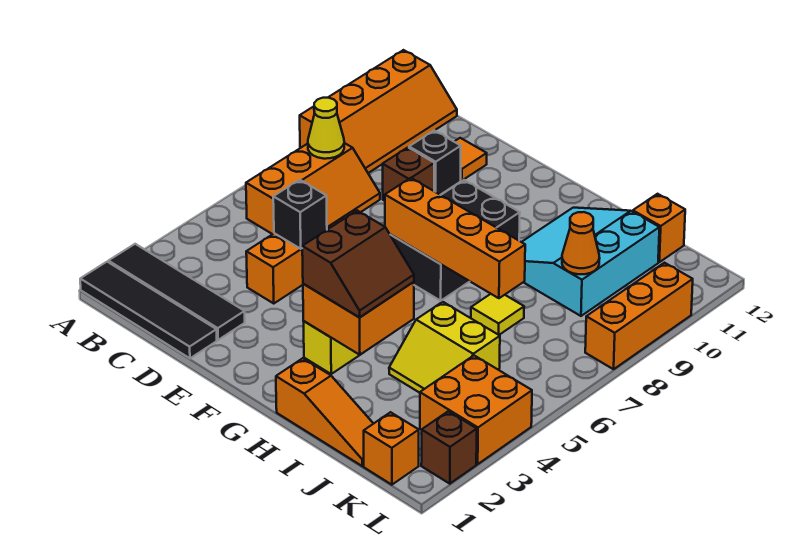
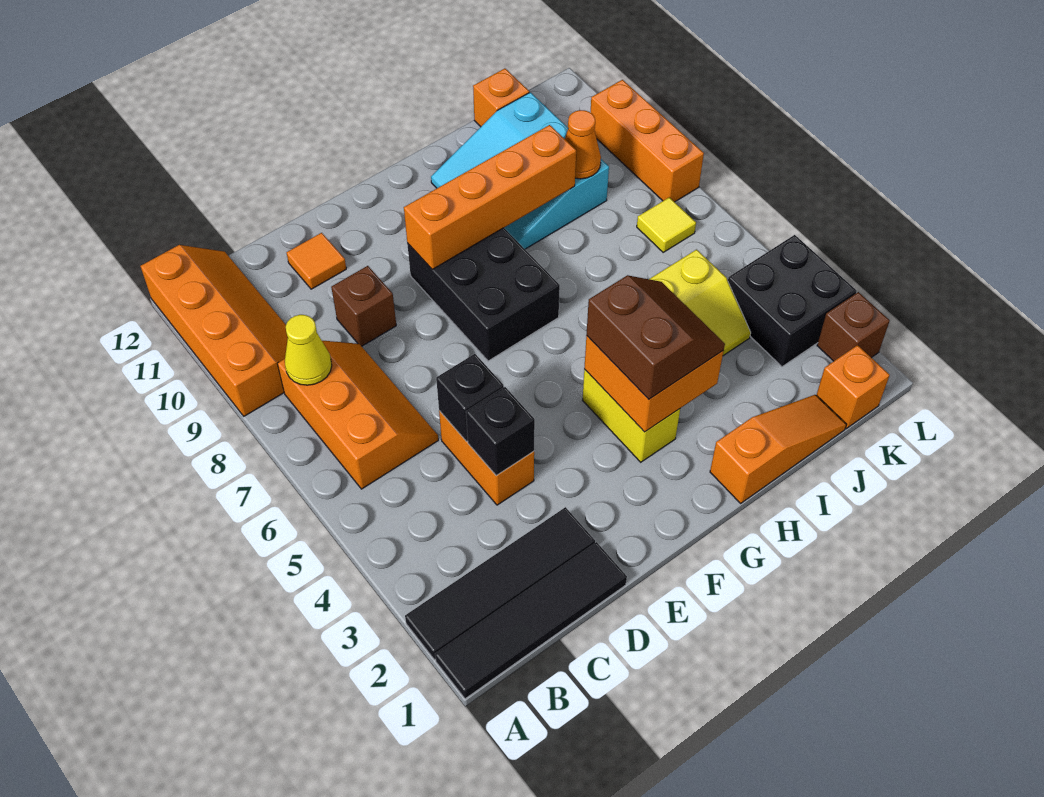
black brick D10 level 1 -> black brick D4 level 2
orange brick F7:I7 level 2 -> orange brick F9:I9 level 2
yellow tile I7 level 1 -> yellow tile K7 level 1
orange brick K3:L4 level 1 -> black brick K3:L4 level 1

